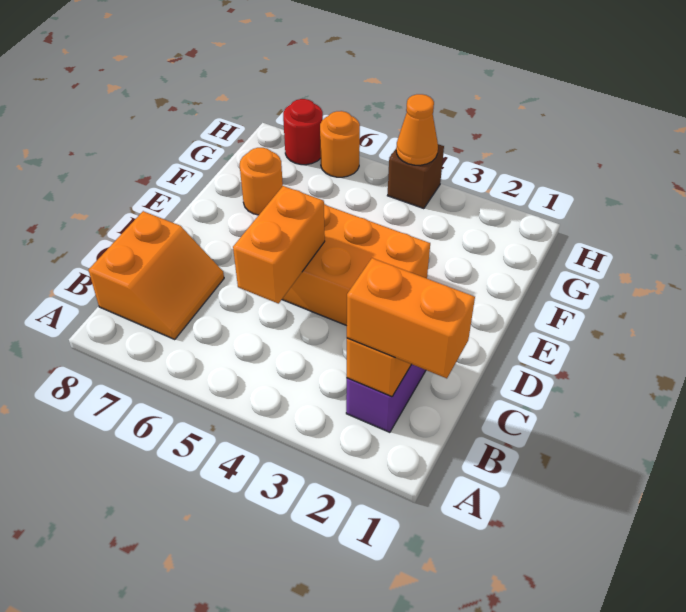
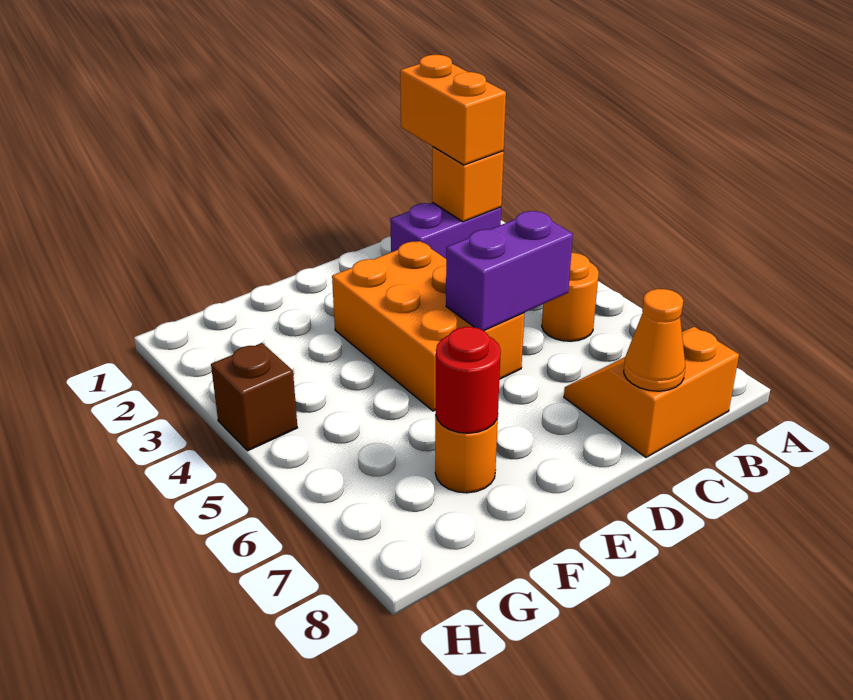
orange brick C5:D5 level 2 -> purple brick C5:D5 level 2
orange cone H4 level 2 -> orange cone C8 level 2
orange round brick H6 level 1 -> orange round brick B5 level 1
red round brick H7 level 1 -> red round brick F7 level 2

